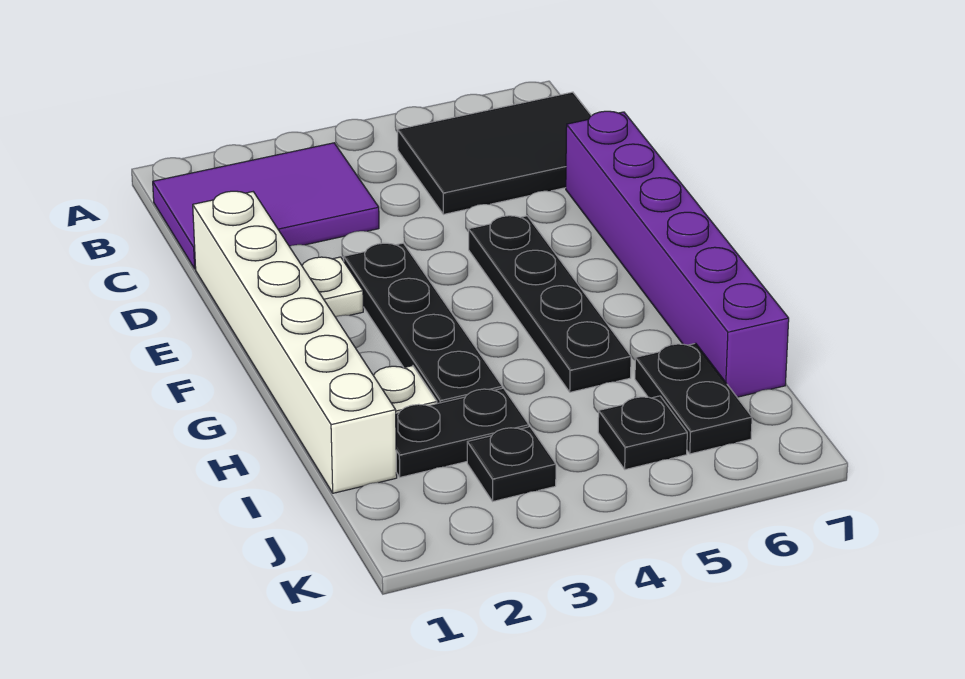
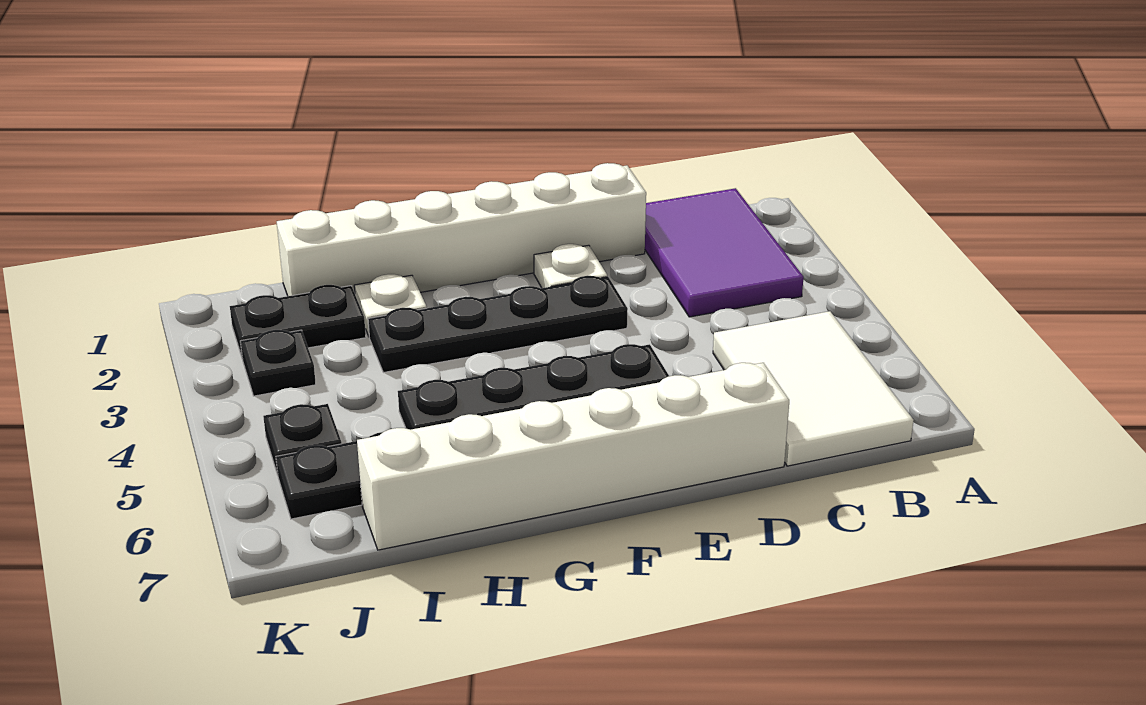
black tile B5:C7 level 1 -> white tile B5:C7 level 1
purple brick D7:I7 level 1 -> white brick D7:I7 level 1
black plate I2:I3 level 1 -> black plate I2:J2 level 1

